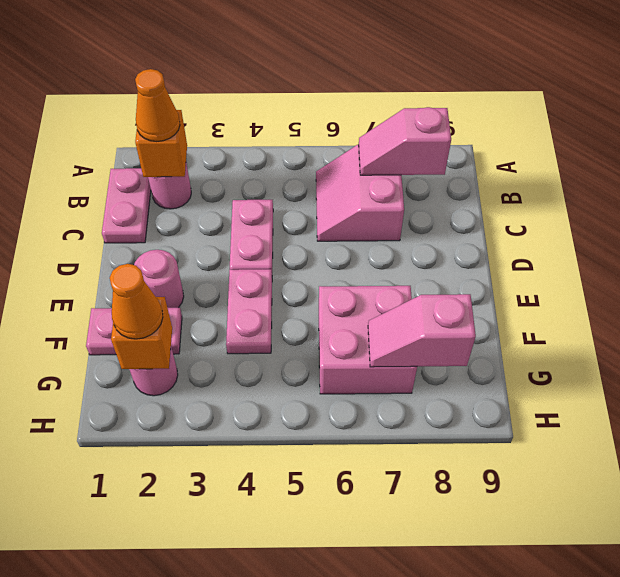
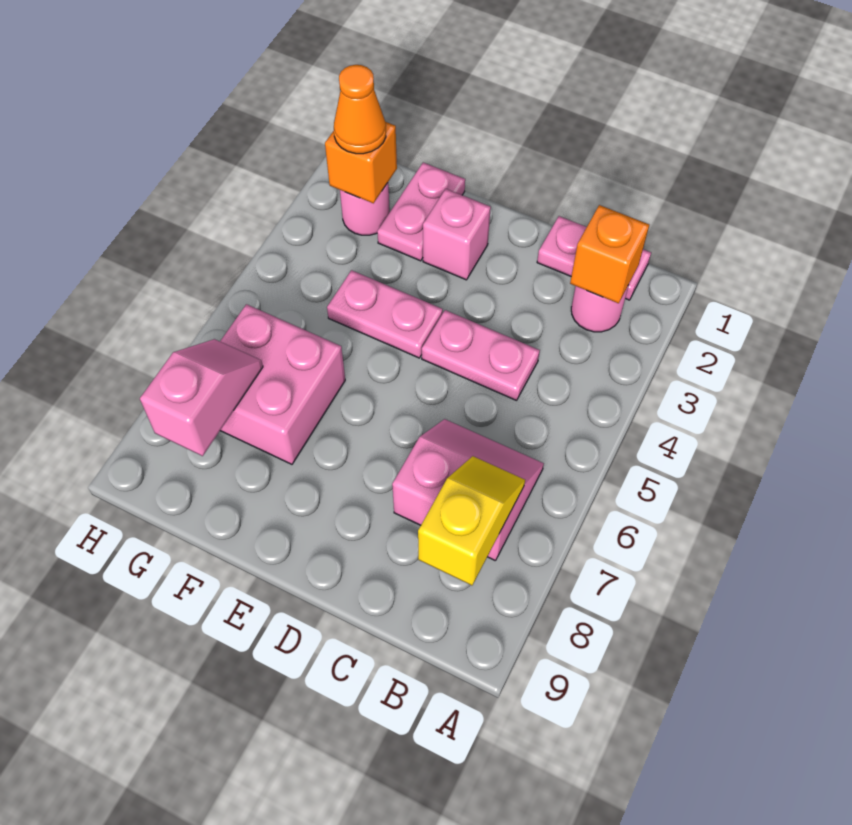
orange cone B2 level 3 -> none
pink slope B7:B8 level 2 top 8 -> yellow slope B7:B8 level 2 top 8
pink round brick E2 level 1 -> pink brick E2 level 1

